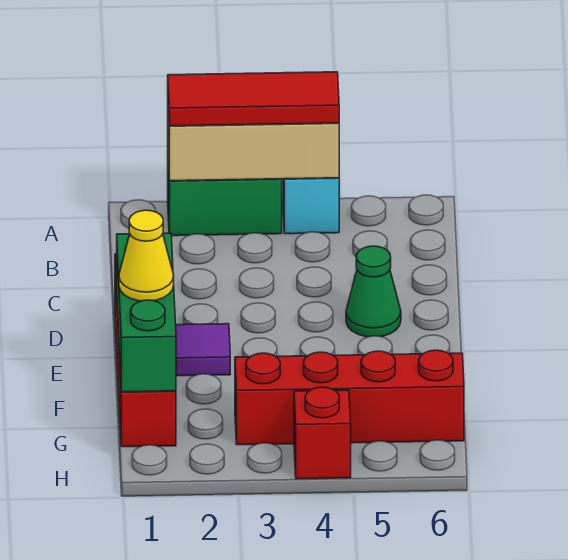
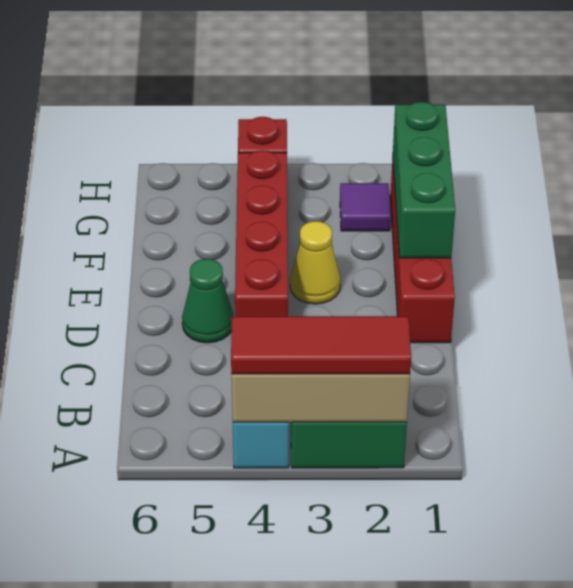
purple tile E2 level 1 -> purple tile G2 level 1
yellow cone F1 level 3 -> yellow cone E3 level 1
red brick G3:G6 level 1 -> red brick D4:G4 level 1

